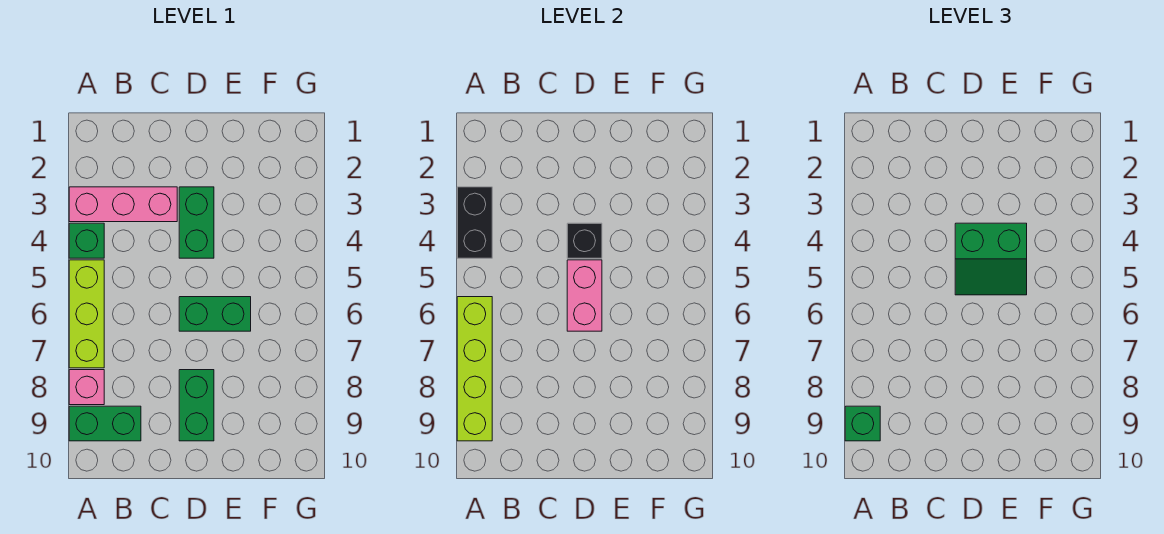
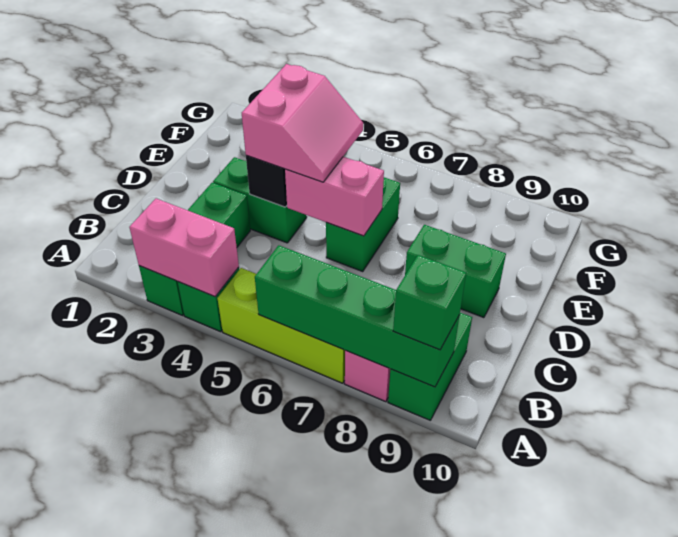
pink brick A3:C3 level 1 -> green brick A3:C3 level 1
black brick A3:A4 level 2 -> pink brick A3:A4 level 2
lime brick A6:A9 level 2 -> green brick A6:A9 level 2
green slope D4:E5 level 3 top 4 -> pink slope D4:E5 level 3 top 4

